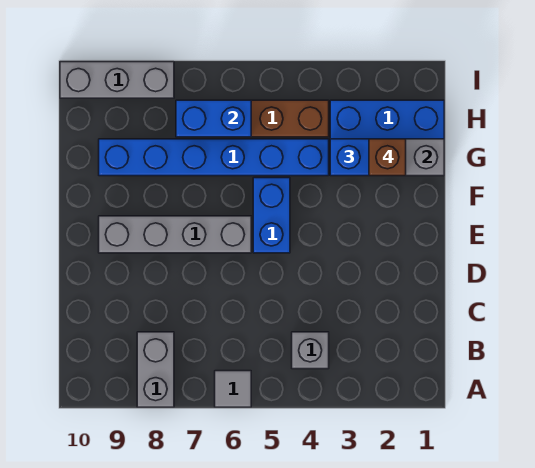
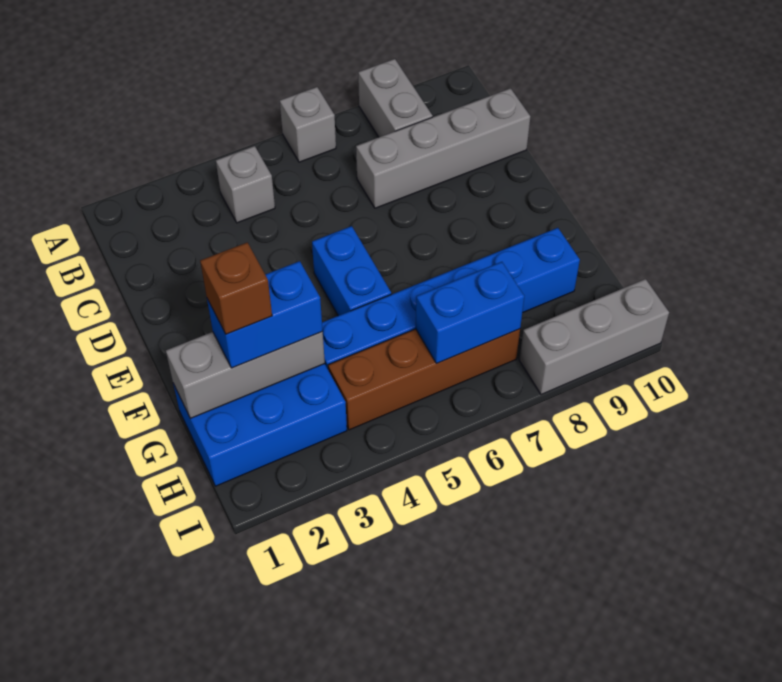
grey tile A6 level 1 -> grey brick A6 level 1
grey brick E6:E9 level 1 -> grey brick C7:C10 level 1

